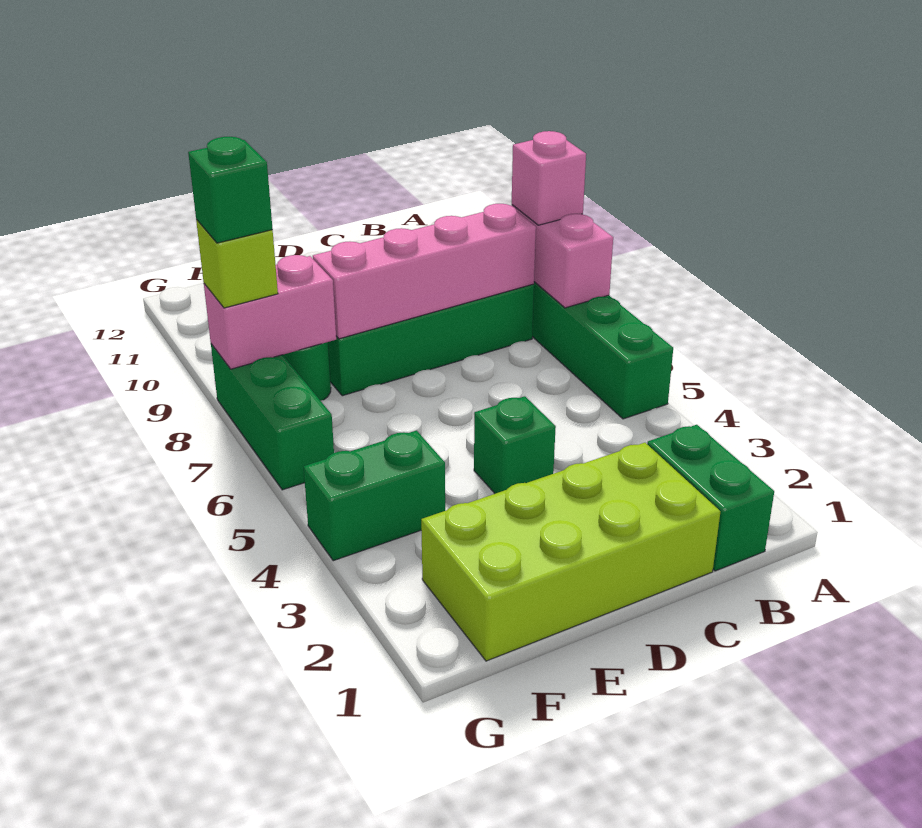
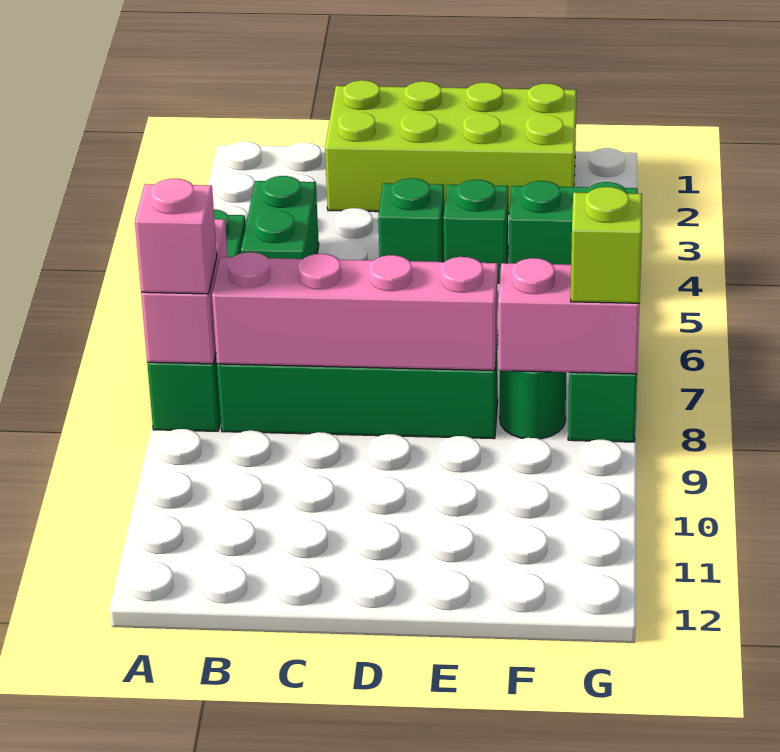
green brick B1:B2 level 1 -> green brick B4:B5 level 1
green brick G8 level 4 -> green brick E4 level 1

